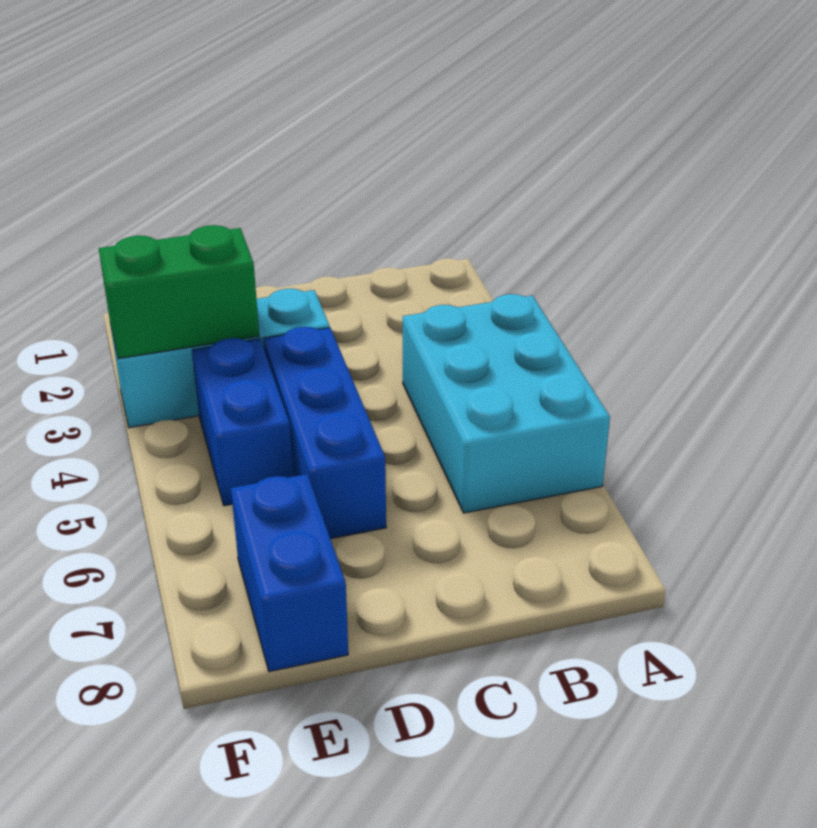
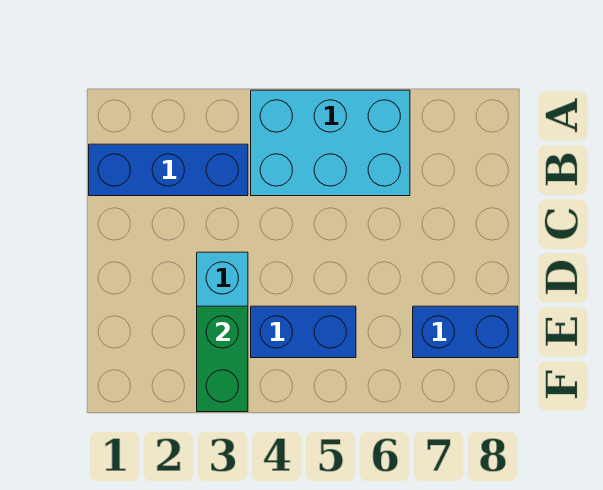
blue brick D4:D6 level 1 -> blue brick B1:B3 level 1

